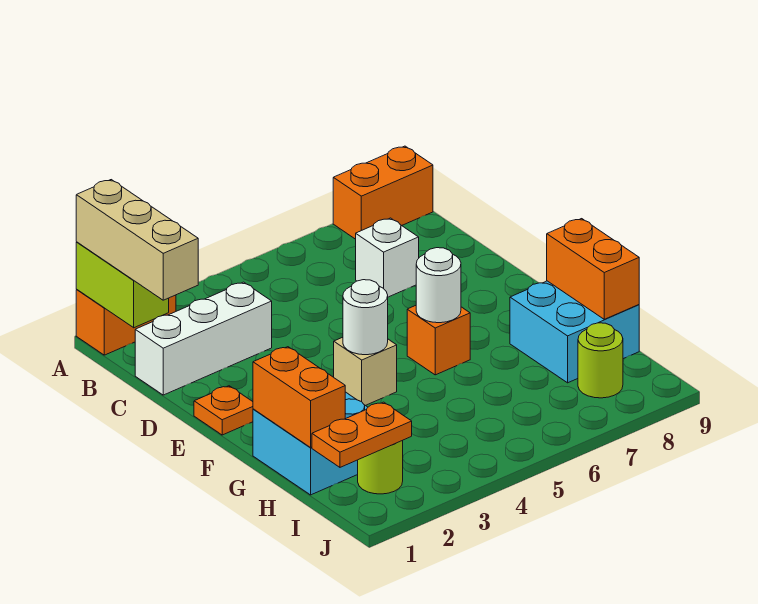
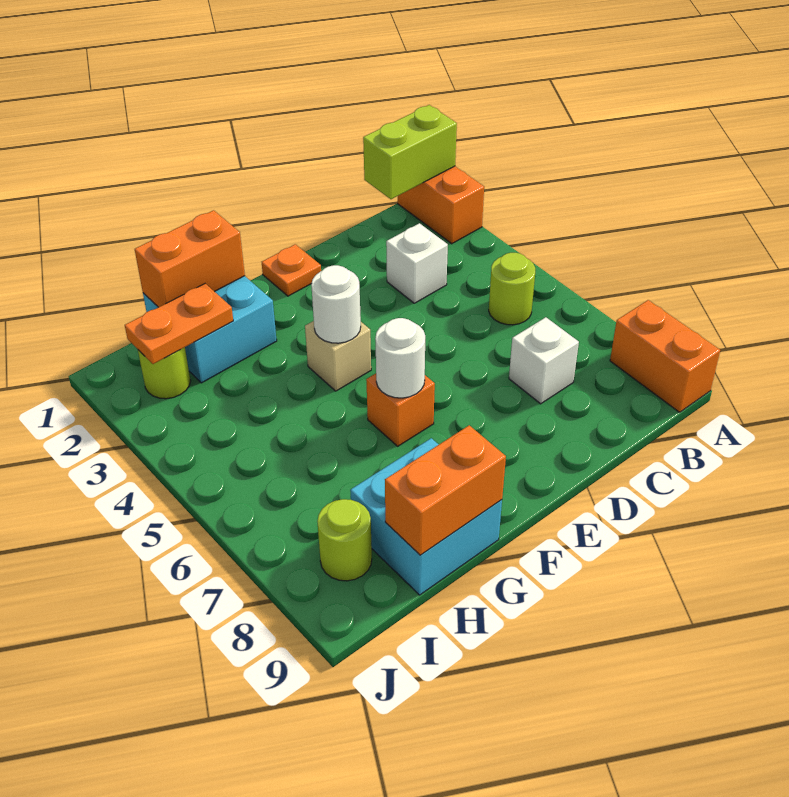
tan brick A1:C1 level 3 -> none
none -> lime round brick B5 level 1
white brick C1:C3 level 1 -> white brick C3 level 1
orange plate I1:I2 level 2 -> orange plate H2:I2 level 2

